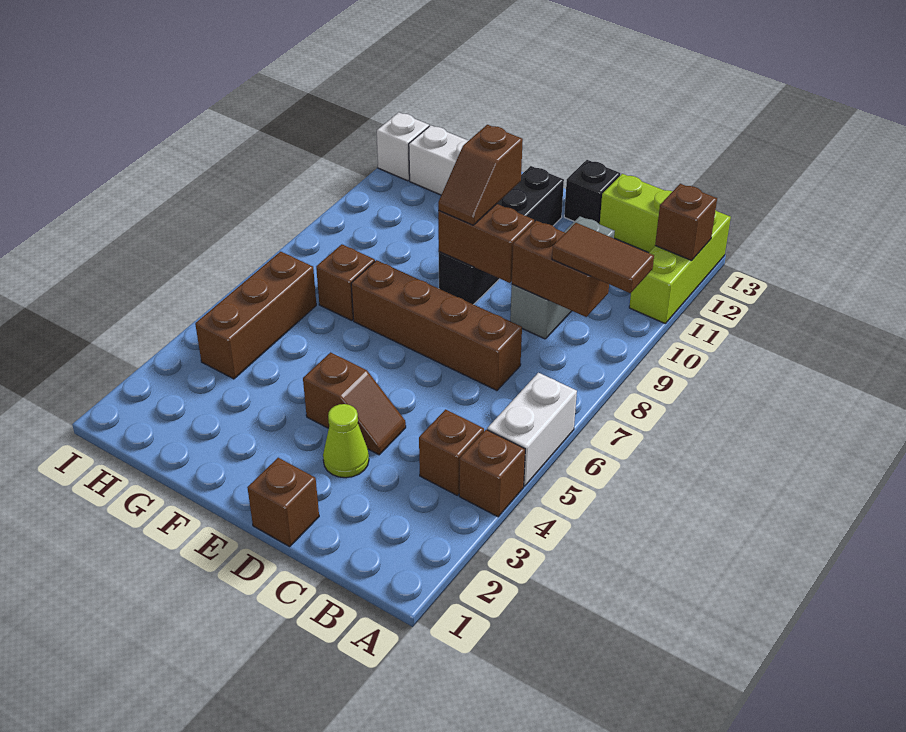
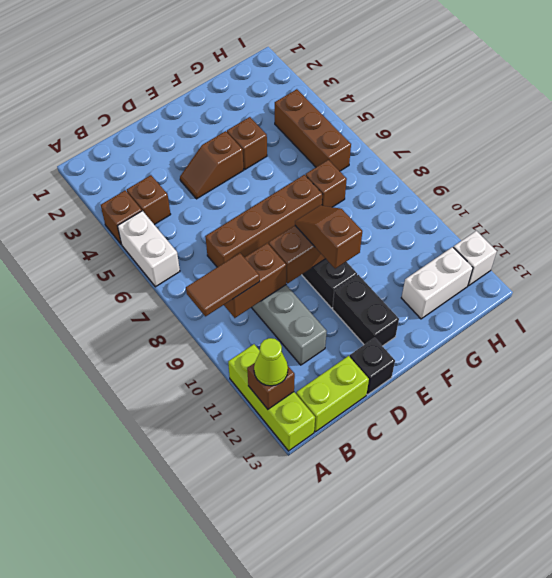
brown brick D1 level 1 -> brown brick F4 level 1
lime cone D3 level 1 -> lime cone A12 level 3

